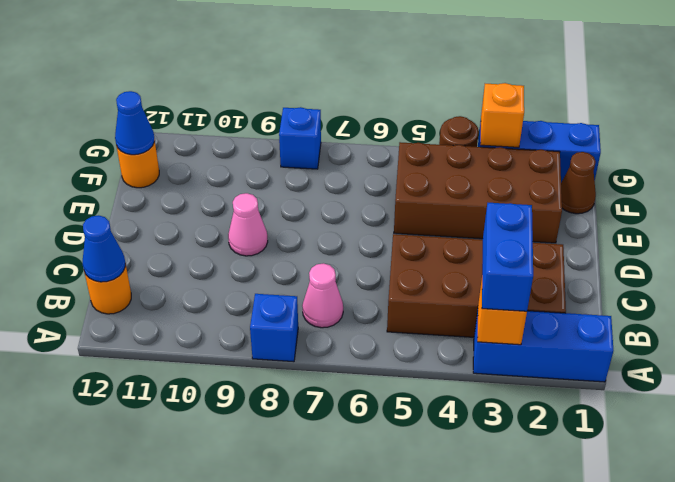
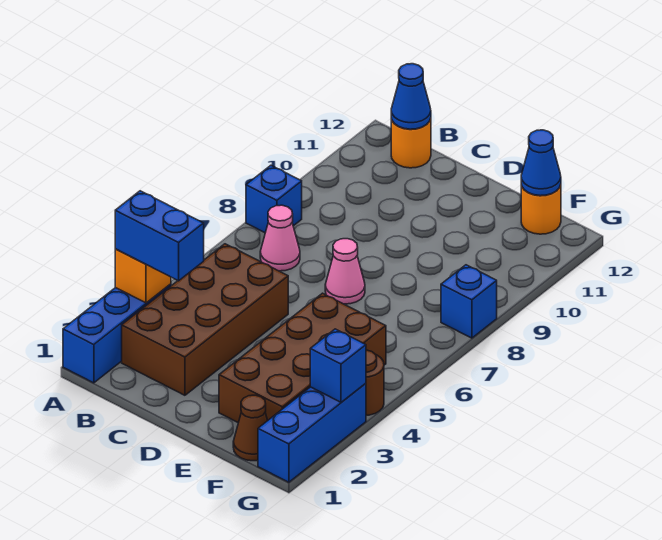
pink cone D9 level 1 -> pink cone D7 level 1
orange brick G3 level 2 -> blue brick G3 level 2

